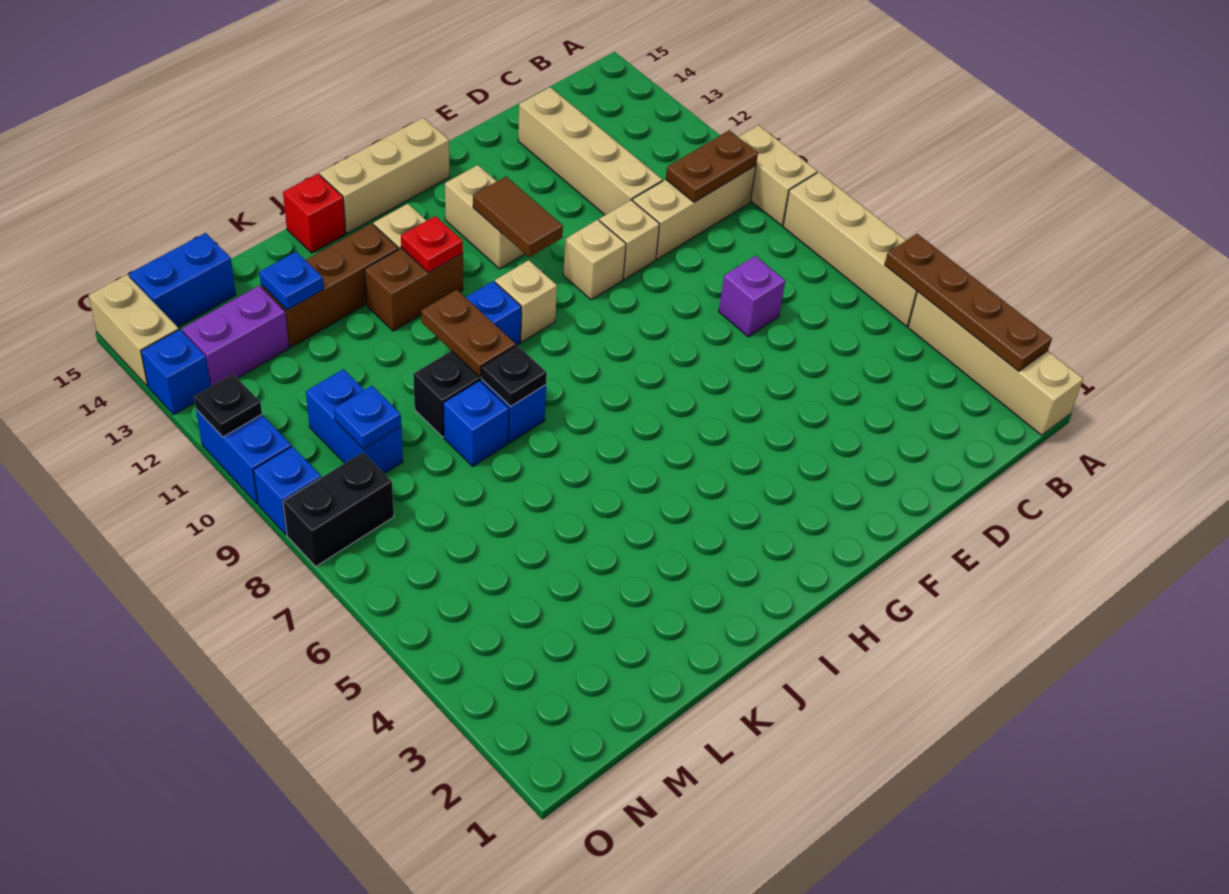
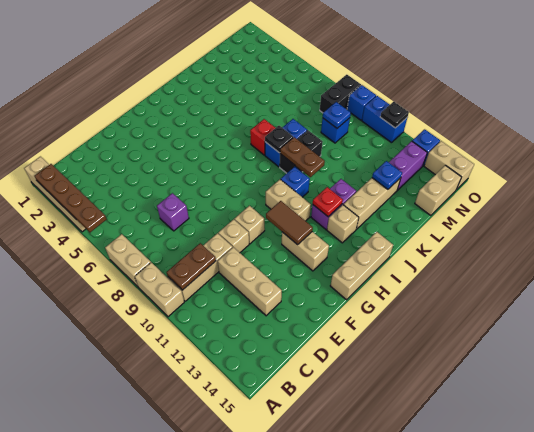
tan brick A5:A8 level 1 -> tan brick A7:A8 level 1
tan brick D11:D14 level 1 -> tan brick D11:D13 level 1
tan brick H10 level 1 -> tan brick H10:H11 level 1
brown brick I12:J12 level 1 -> purple brick I12:J12 level 1
brown brick J13:L13 level 1 -> tan brick J13:L13 level 1
red brick J15 level 1 -> red brick J7 level 1
blue brick M9:M10 level 1 -> blue brick M9 level 1
blue brick M15:N15 level 1 -> tan brick M15:N15 level 1

